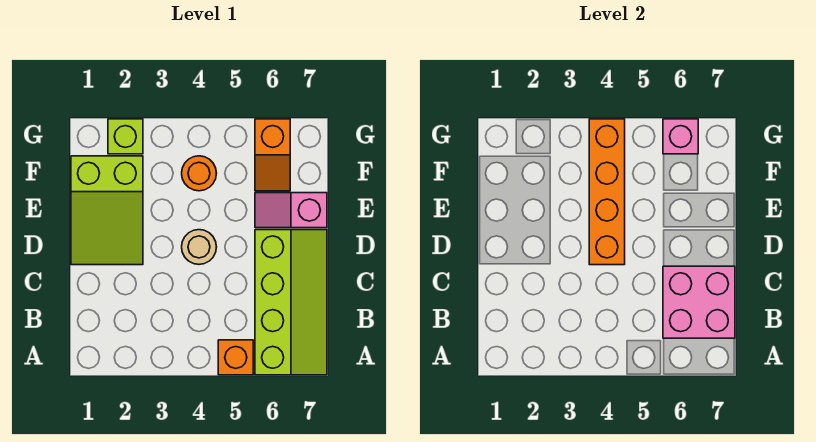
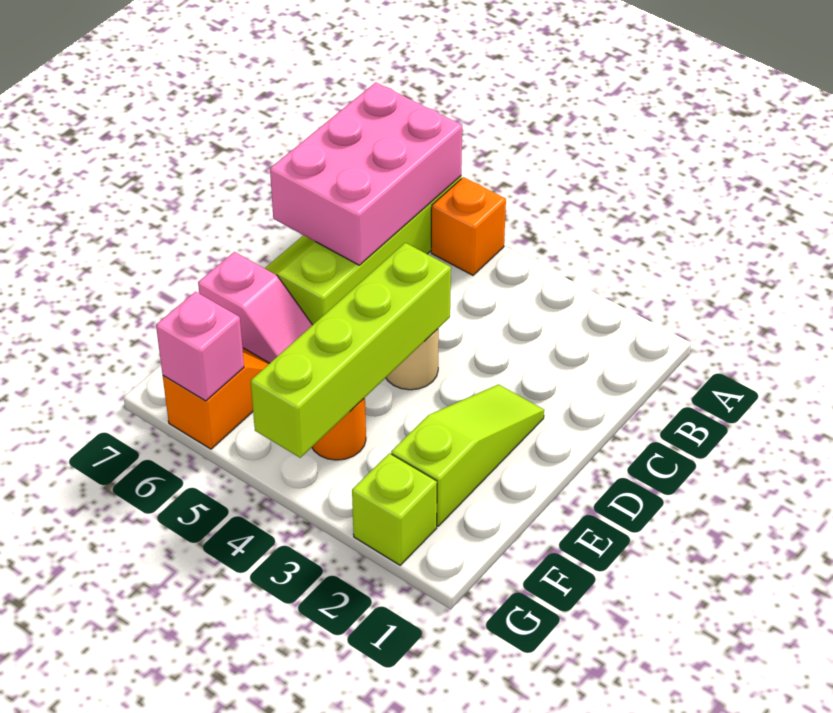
pink brick B6:C7 level 2 -> pink brick A6:C7 level 2
lime slope D1:F2 level 1 top F -> lime slope D2:F2 level 1 top F
orange brick D4:G4 level 2 -> lime brick D4:G4 level 2

